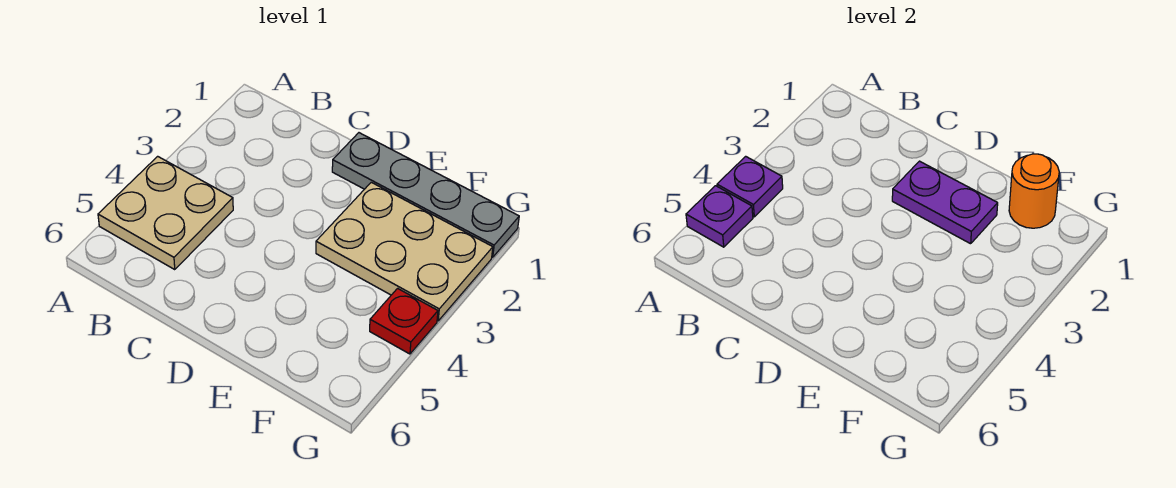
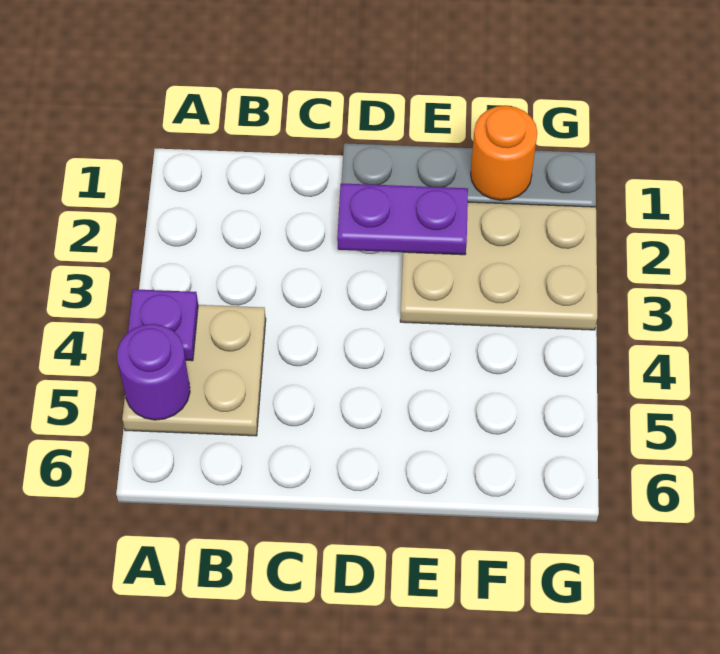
purple plate A5 level 2 -> purple round brick A5 level 2
red plate G4 level 1 -> none

